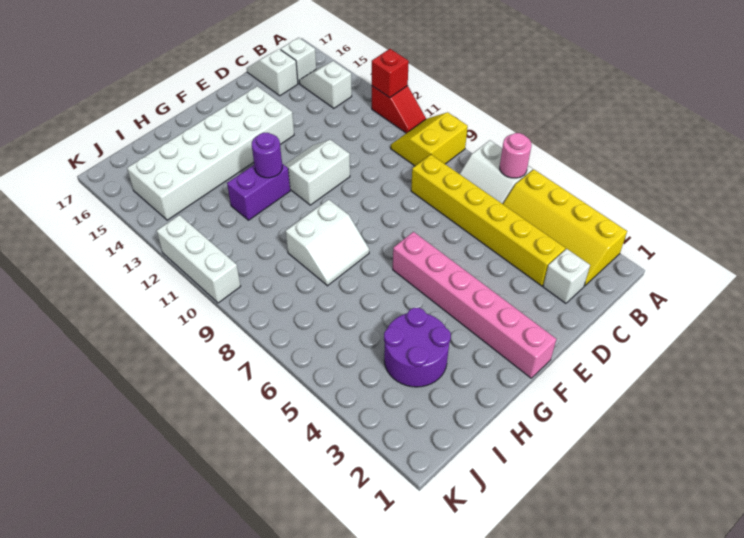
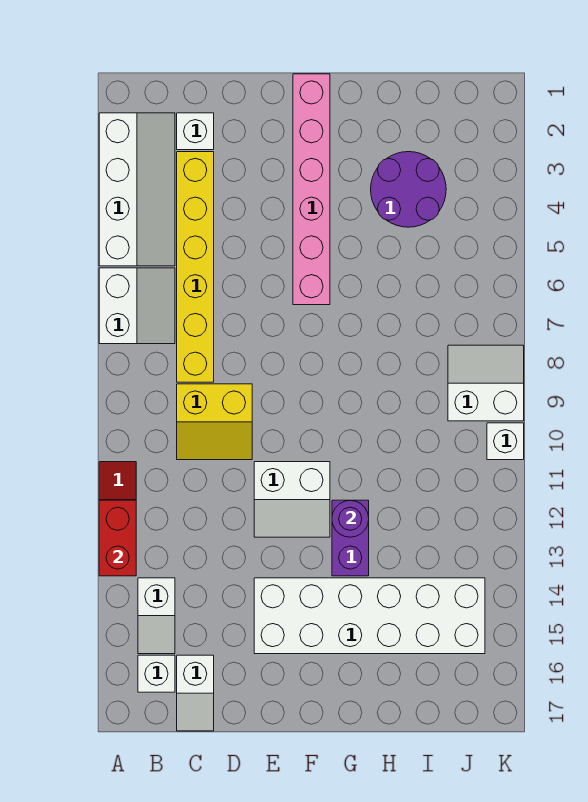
yellow slope A2:B5 level 1 top A -> white slope A2:B5 level 1 top A
pink round brick A6 level 2 -> none
yellow slope A9:B10 level 1 top 9 -> yellow slope C9:D10 level 1 top 9
red brick A12 level 2 -> red brick A12:A13 level 2
white slope G8:H9 level 1 top 9 -> white slope J8:K9 level 1 top 9
purple brick G12:H12 level 1 -> purple brick G12:G13 level 1
white brick K10:K12 level 1 -> white brick K10 level 1

